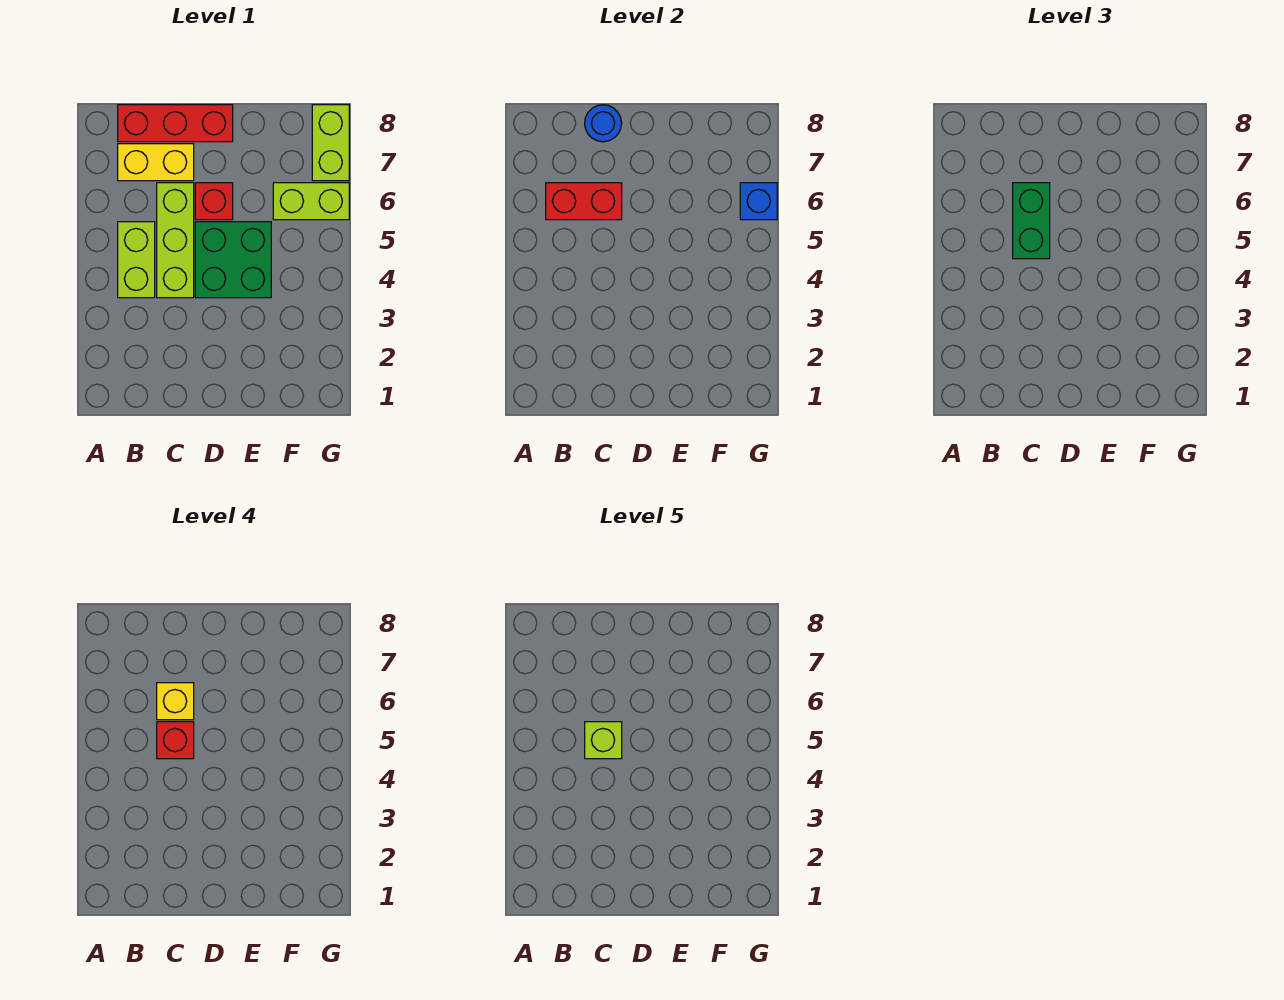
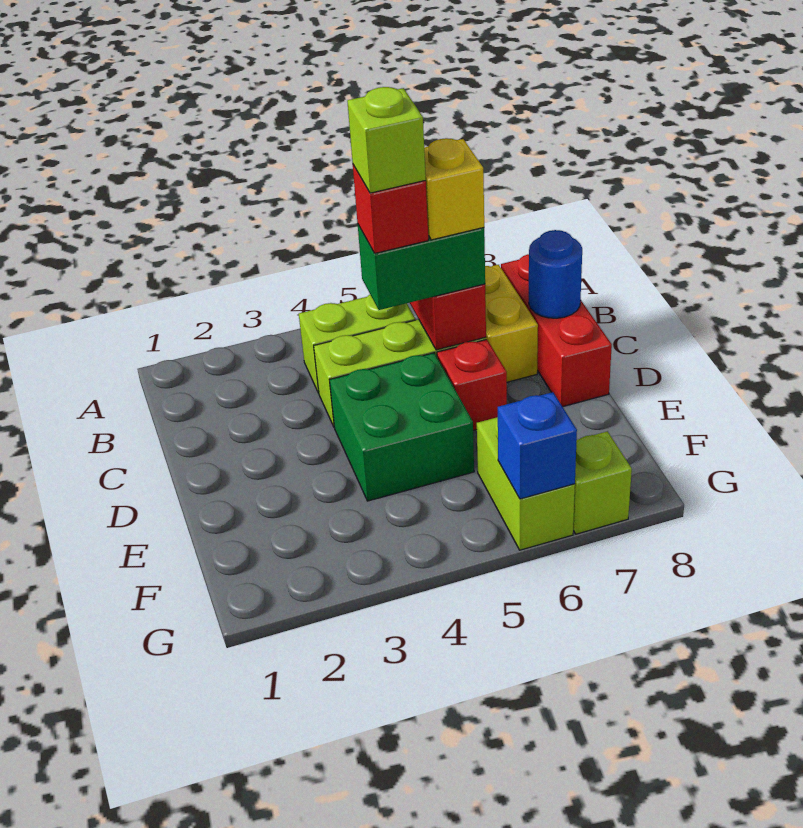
lime brick G7:G8 level 1 -> lime brick G7 level 1

